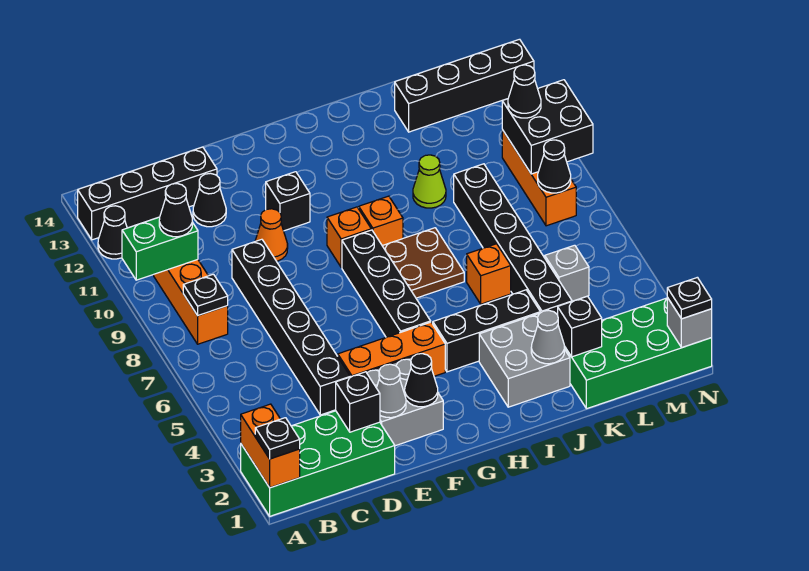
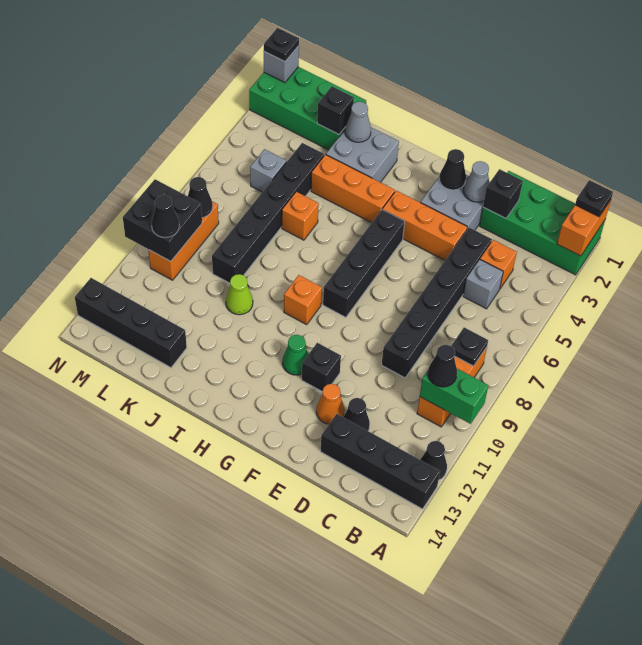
none -> grey brick C5 level 1
orange cone E10 level 1 -> orange cone E12 level 1
orange brick G9 level 1 -> orange brick C4 level 1
none -> green cone G11 level 1
black brick H4:J4 level 1 -> orange brick H4:J4 level 1
brown plate H7:I8 level 1 -> none

